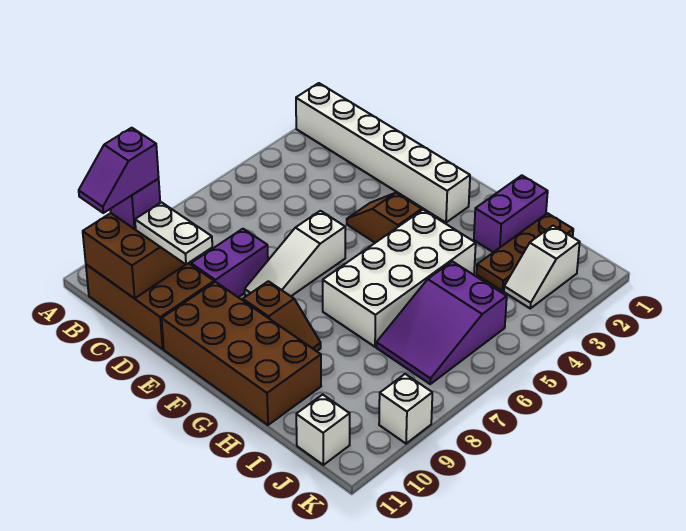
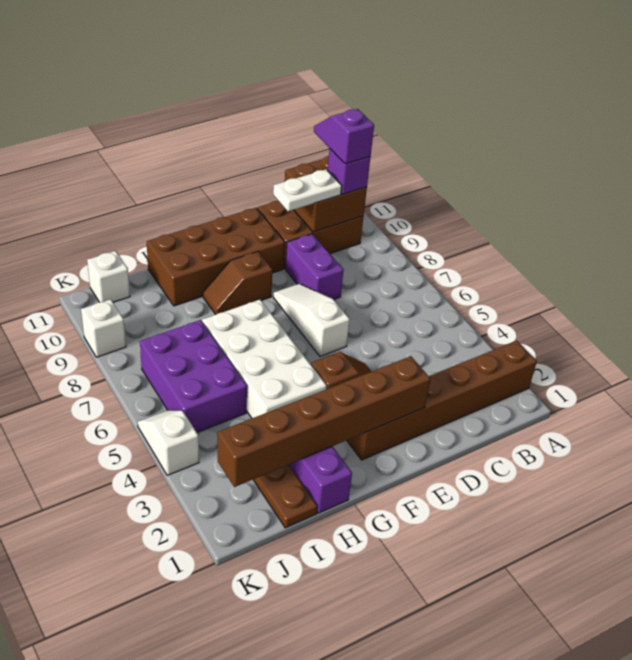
white brick A2:F2 level 1 -> brown brick A2:F2 level 1
none -> brown brick E2:J2 level 2
purple slope I5:J7 level 1 top 5 -> purple brick I5:J7 level 1
white slope J2:J3 level 1 top 2 -> white slope K4:K5 level 1 top 4

